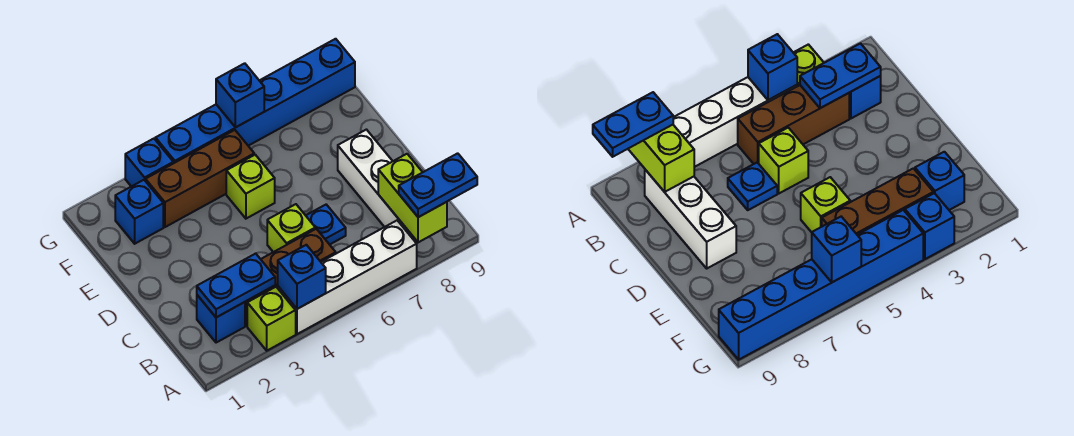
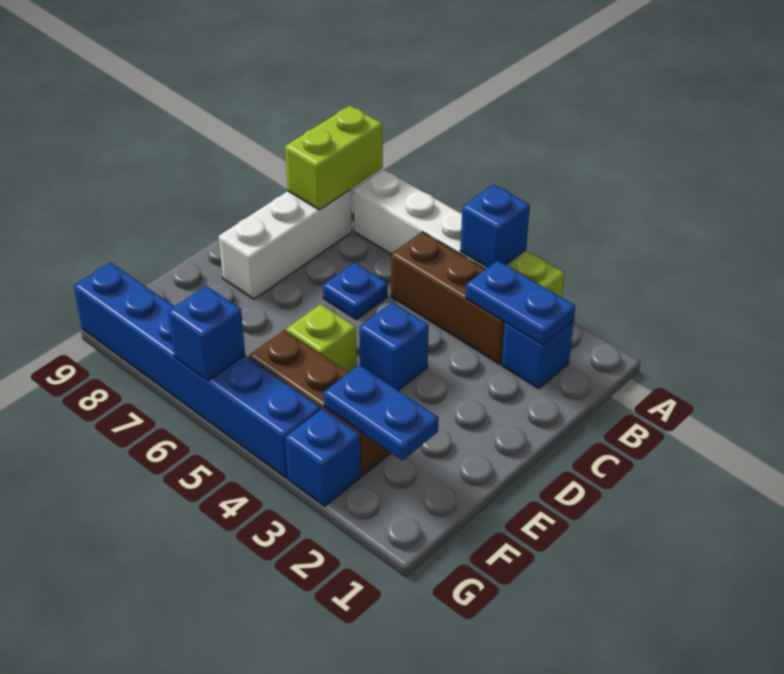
blue plate A8:A9 level 3 -> blue plate F2:F3 level 2
lime brick C5 level 1 -> none
blue brick F2 level 1 -> blue brick D4 level 1

